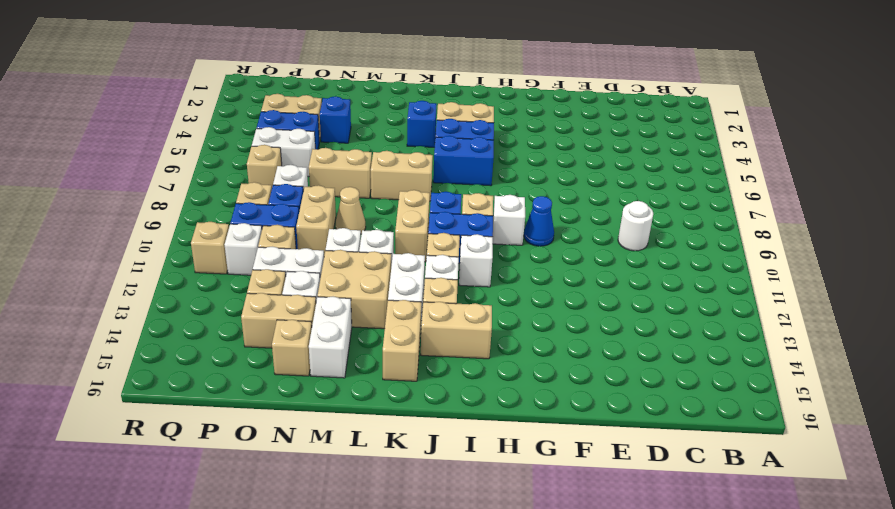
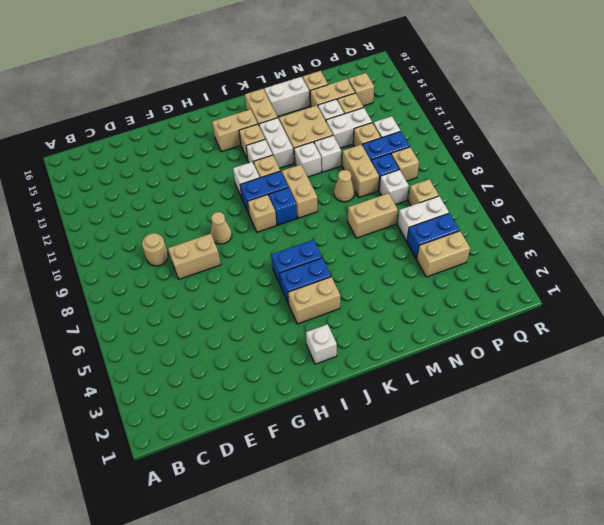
white round brick D9 level 1 -> tan round brick D9 level 1
blue cone G9 level 1 -> tan cone G9 level 1
white brick H9 level 1 -> white brick I2 level 1
blue brick K4 level 1 -> none
tan brick K7:L7 level 1 -> tan brick E8:F8 level 1
white brick M14:M15 level 1 -> white brick L15:M15 level 1
blue brick N4 level 1 -> none
tan brick Q11 level 1 -> tan brick P14 level 1

